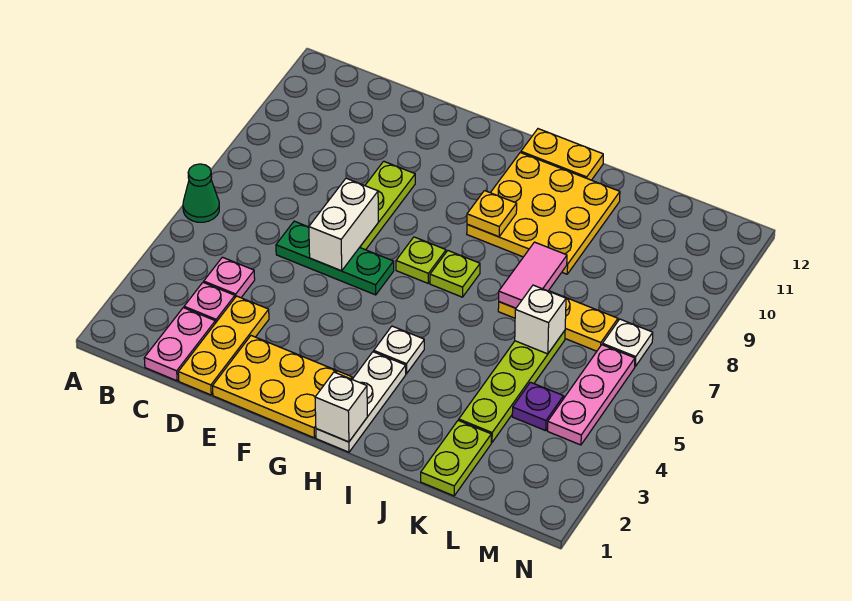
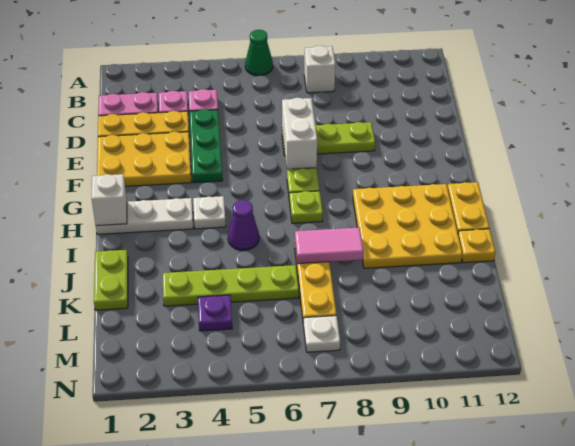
green plate D6:F6 level 1 -> green plate D4:F4 level 1
yellow plate E1:G2 level 1 -> yellow plate E1:F3 level 1
white brick E6:E7 level 2 -> white brick E7:F7 level 2
yellow plate H9 level 2 -> yellow plate J12 level 1
none -> purple cone I5 level 1
lime plate K1:K2 level 1 -> lime plate J1:K1 level 1
white brick K6 level 2 -> white brick B8 level 1
pink plate M4:M6 level 1 -> none

